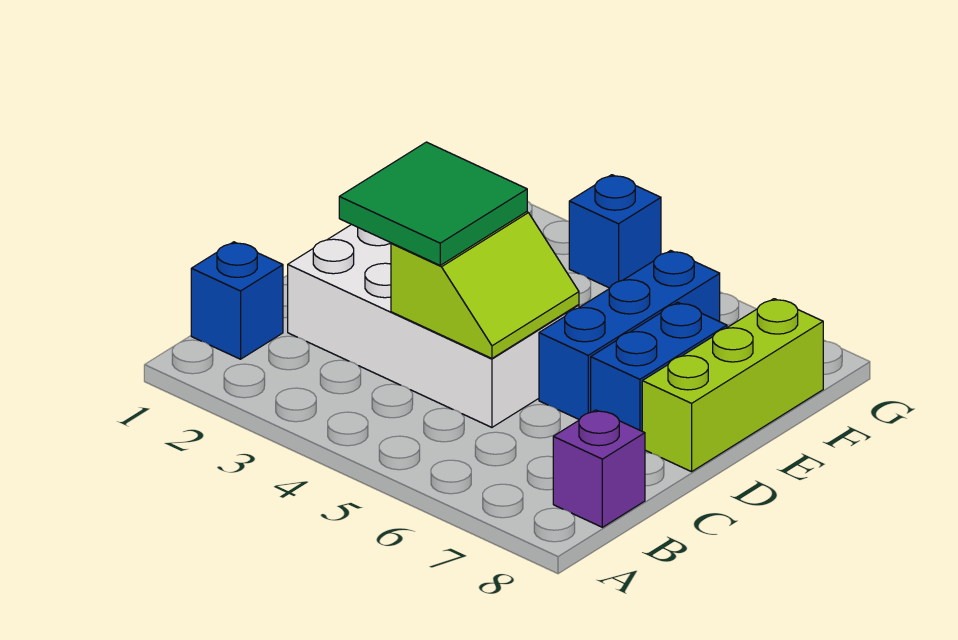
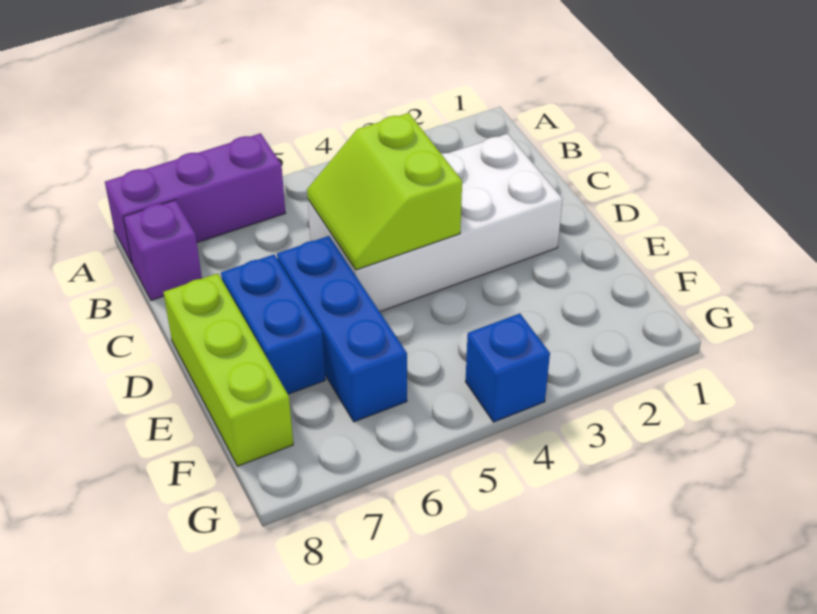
none -> purple brick A6:A8 level 1
blue brick B1 level 1 -> none
green tile C3:D4 level 3 -> none

